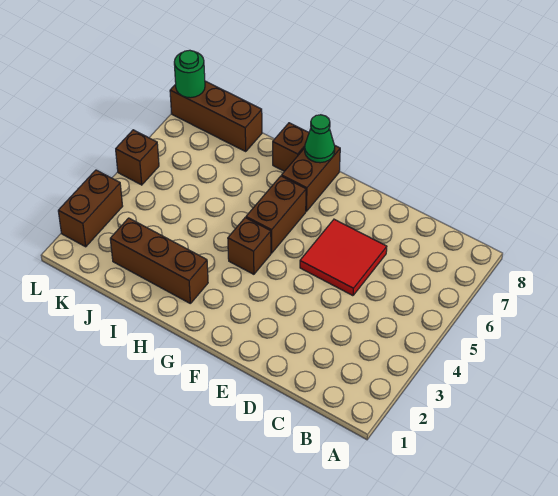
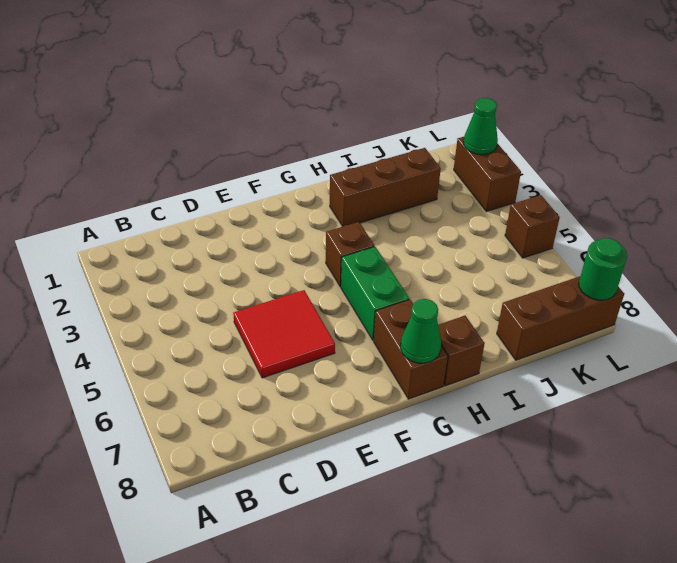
brown brick G5:G6 level 1 -> green brick G5:G6 level 1
none -> green cone L2 level 2

